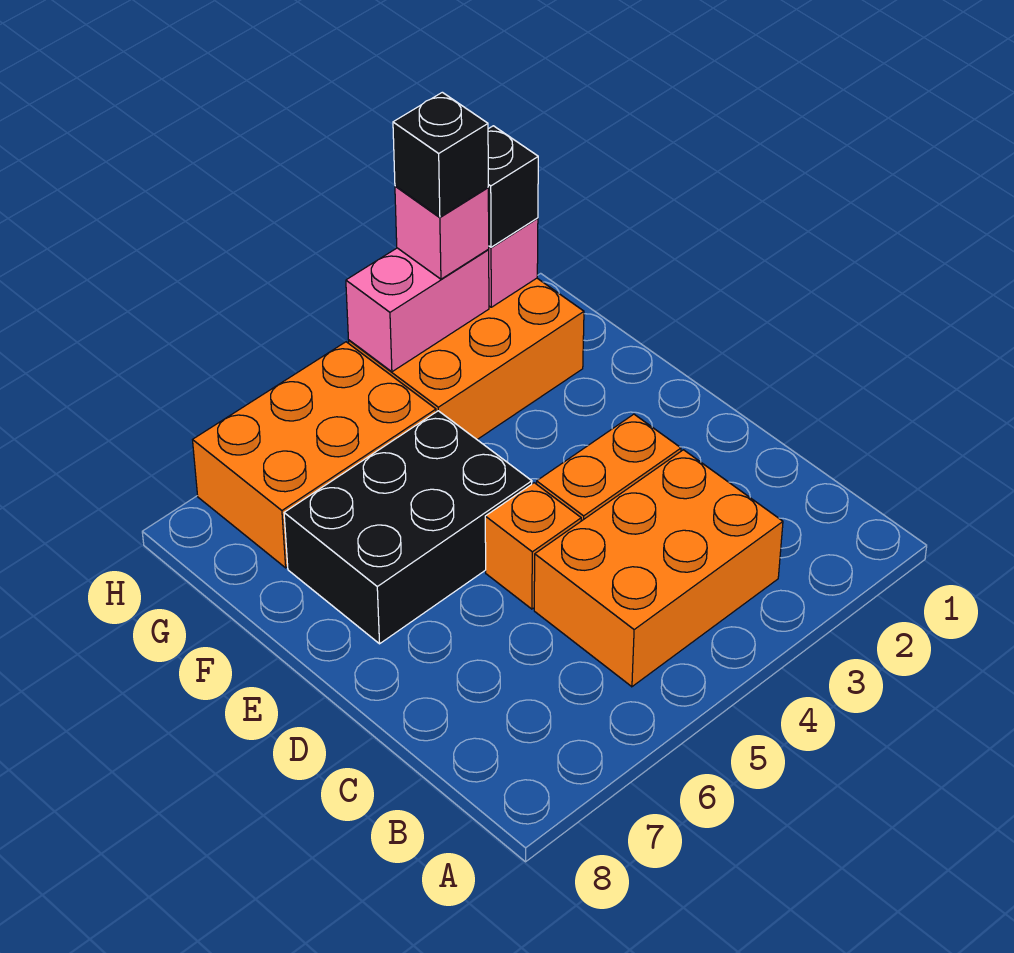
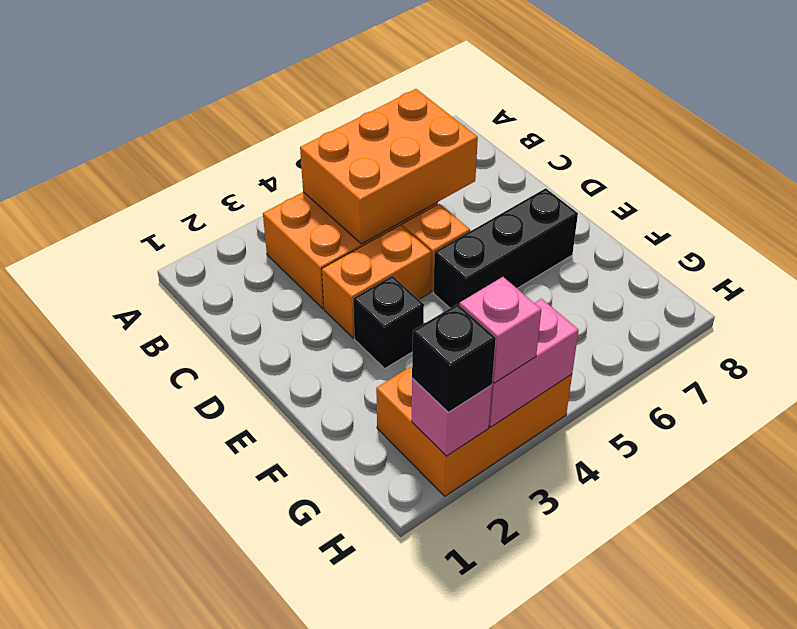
black brick E5:F7 level 1 -> black brick E5:E7 level 1
orange brick G5:H7 level 1 -> orange brick B4:C6 level 2
black brick H3 level 4 -> black brick E3 level 1

